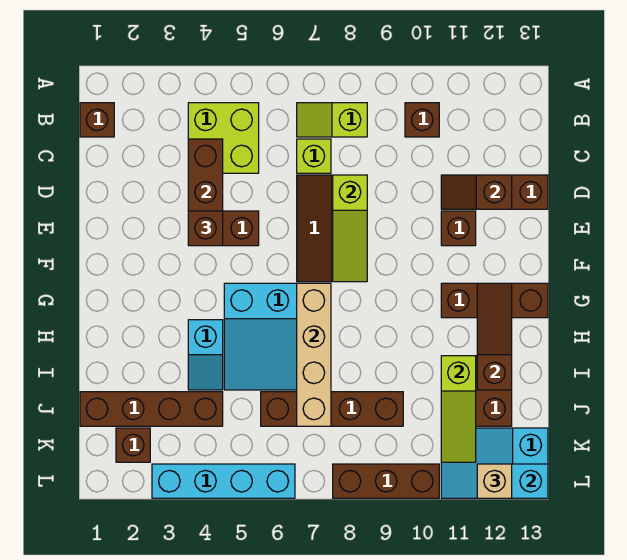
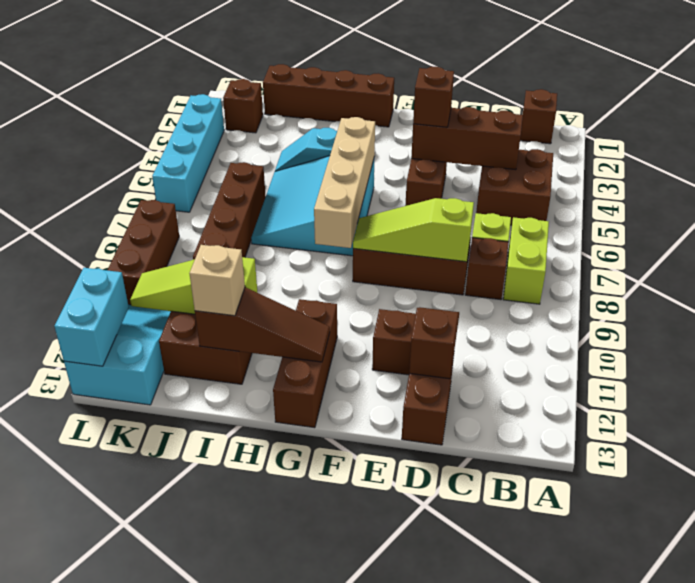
lime brick B4:C5 level 1 -> brown brick B4:C5 level 1
lime slope B7:B8 level 1 top 8 -> lime brick B7:B8 level 1
brown brick B10 level 1 -> brown brick C8 level 1
tan brick G7:J7 level 2 -> tan brick G5:G8 level 2
brown brick J1:J4 level 1 -> brown brick G1:J1 level 1
tan brick L12 level 3 -> tan brick I12 level 3

